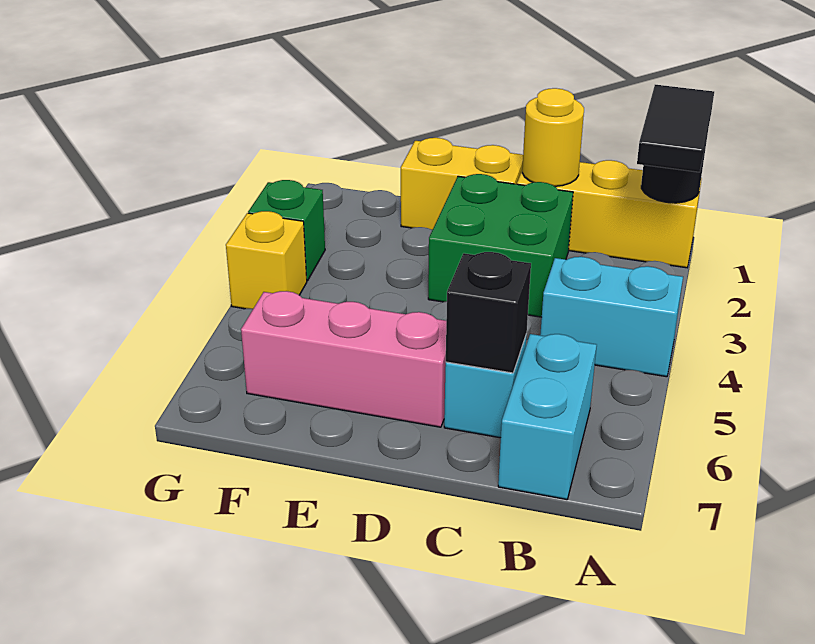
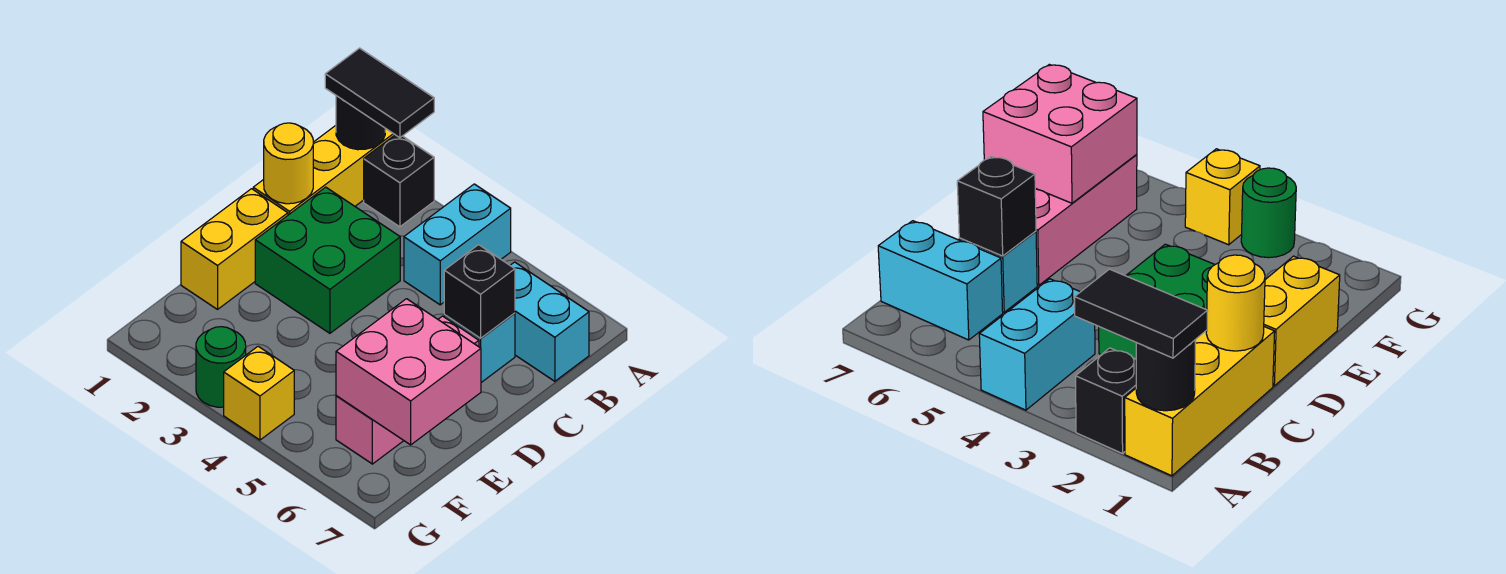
none -> black brick A2 level 1
none -> pink brick E6:F7 level 2
green brick G3 level 1 -> green round brick G3 level 1

